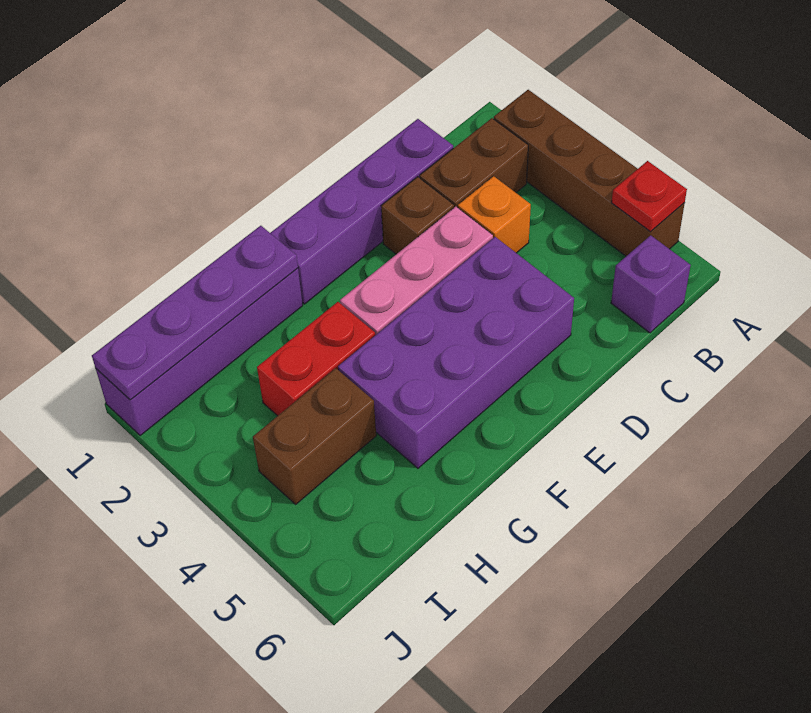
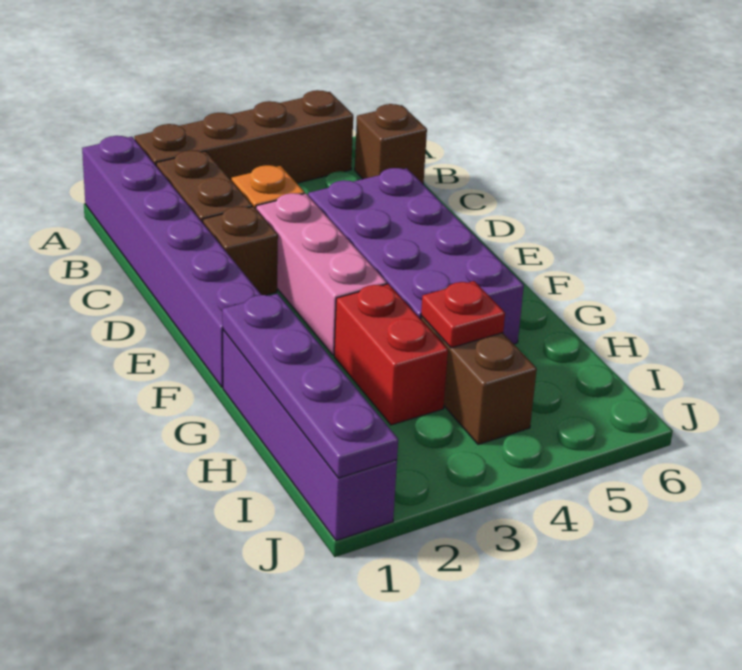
red plate A5 level 2 -> red plate H4 level 2
purple brick B6 level 1 -> brown brick B6 level 1
purple brick C1:F1 level 1 -> purple brick A1:F1 level 1

